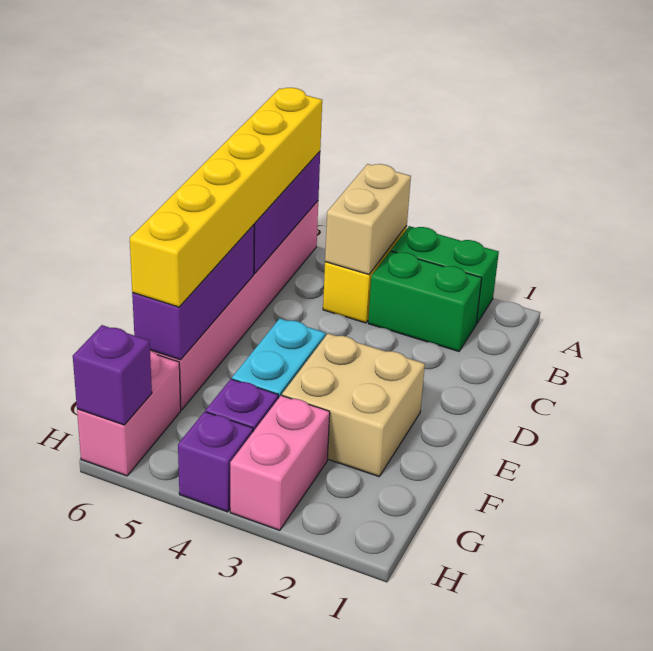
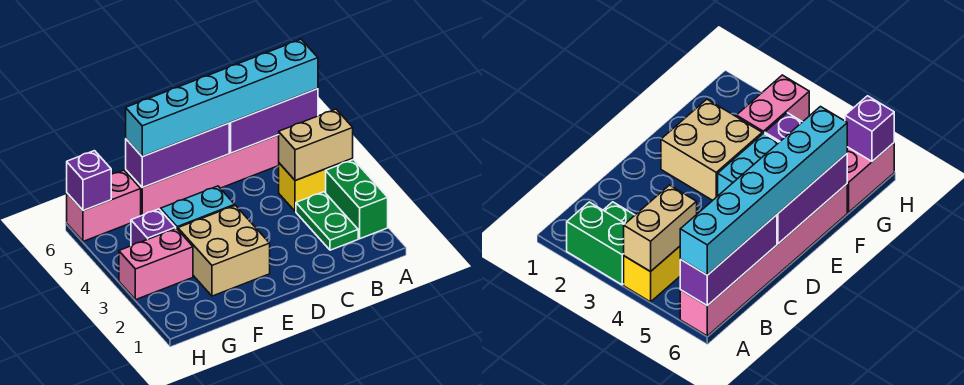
yellow brick A6:F6 level 3 -> cyan brick A6:F6 level 3
green brick B2:B3 level 1 -> green plate B2:B3 level 1
purple brick H4 level 1 -> none

